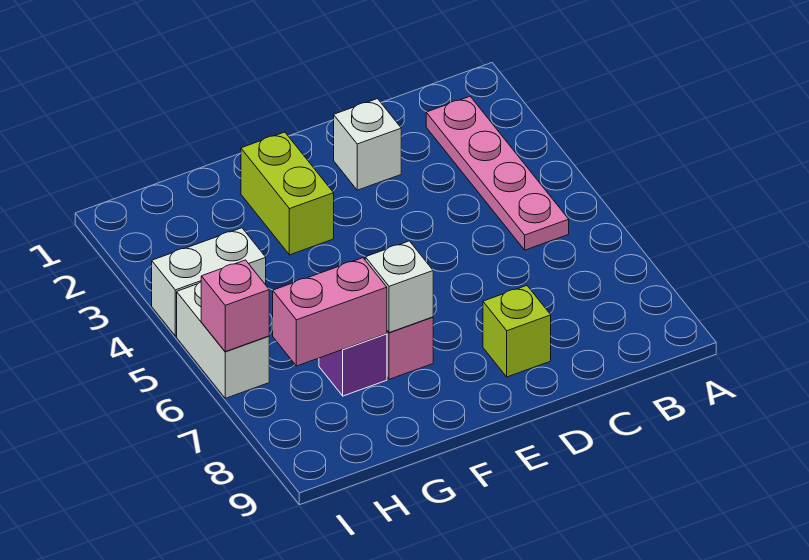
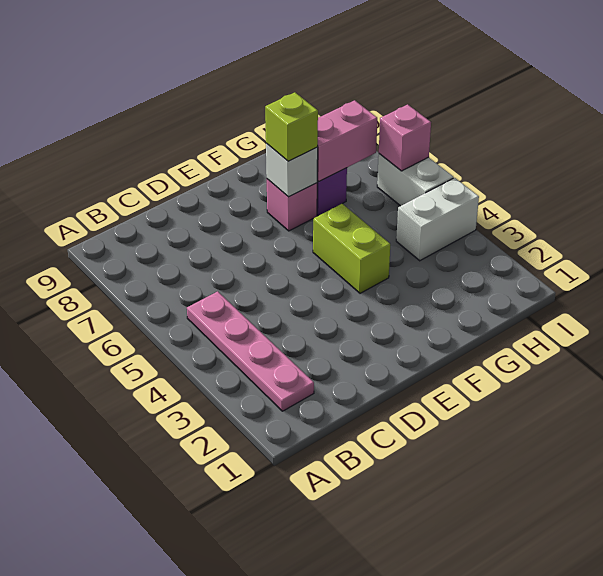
white brick D2 level 1 -> none
lime brick D8 level 1 -> lime brick F7 level 3
lime brick F2:F3 level 1 -> lime brick F4:F5 level 1

